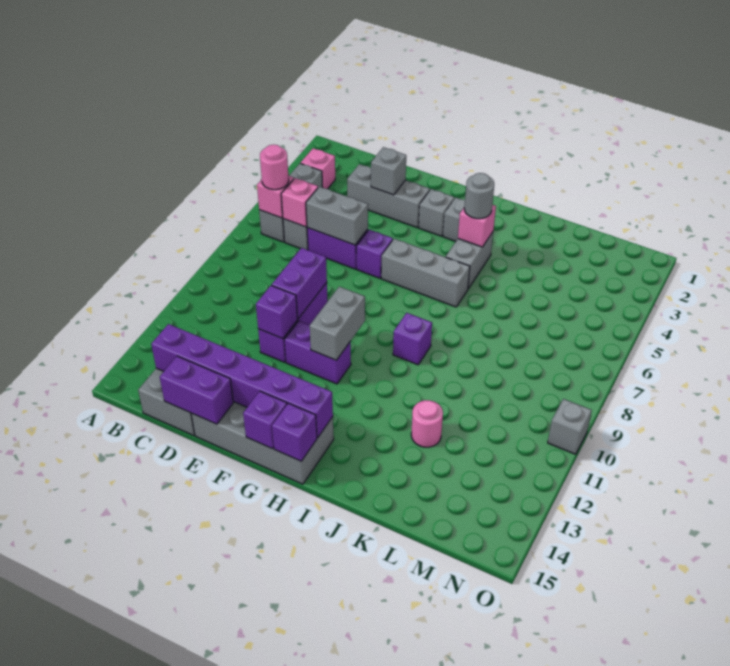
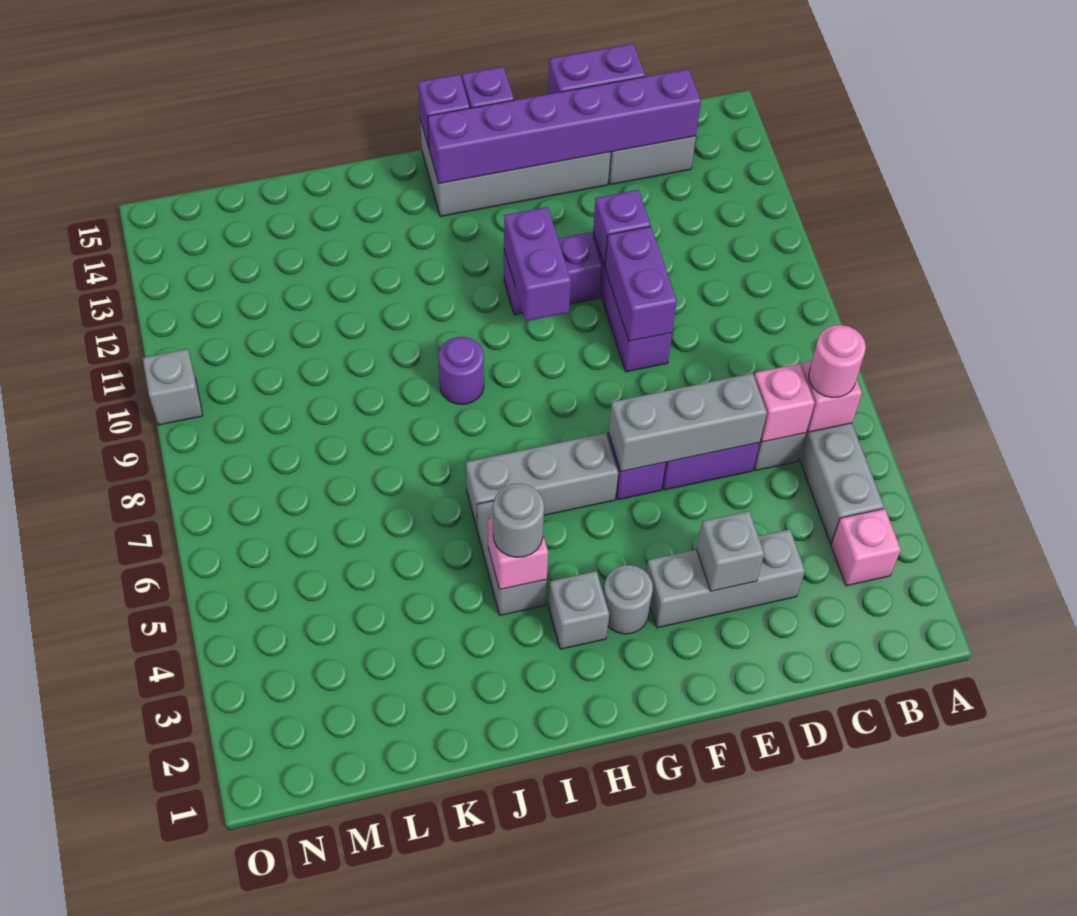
grey brick D6:E6 level 2 -> grey brick D6:F6 level 2
grey brick G3 level 1 -> grey round brick G3 level 1
grey brick G10:G11 level 2 -> purple brick G10:G11 level 2
purple brick I9 level 1 -> purple round brick I9 level 1
pink round brick K12 level 1 -> none

